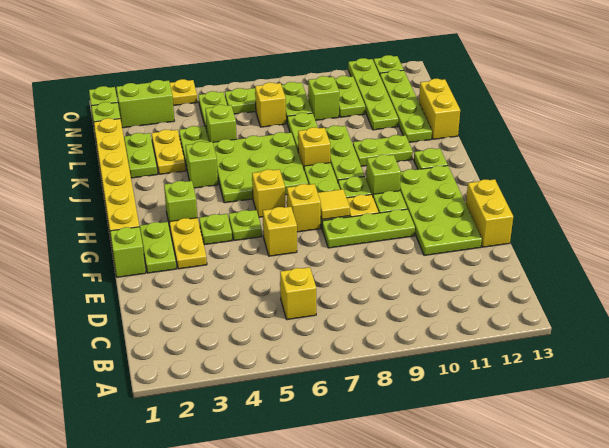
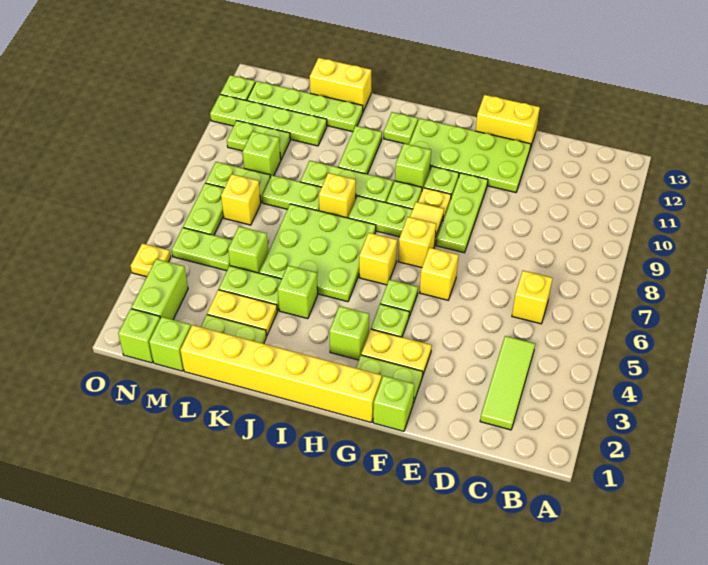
none -> lime tile C2:C4 level 1

